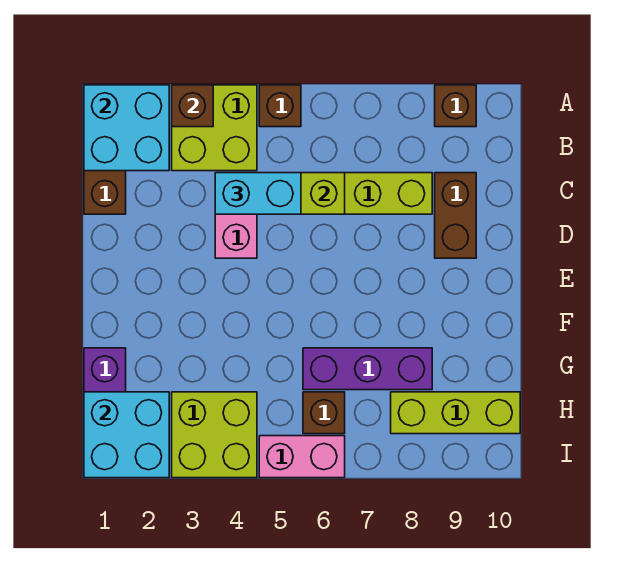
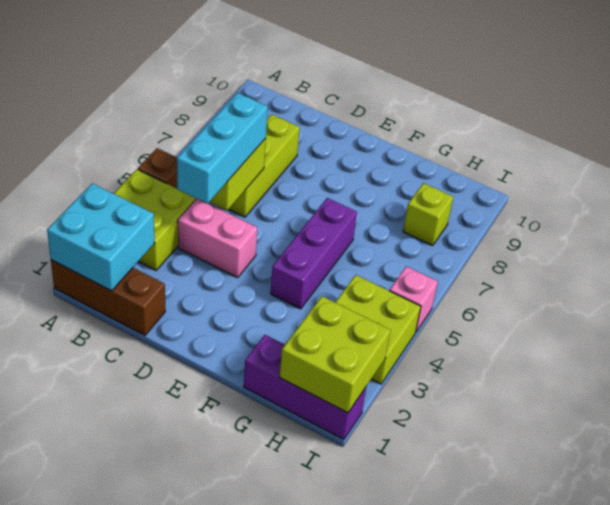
brown brick A3 level 2 -> none
brown brick A9 level 1 -> none
cyan brick C4:C5 level 3 -> cyan brick C4:C6 level 3
brown brick C9:D9 level 1 -> none
purple brick G6:G8 level 1 -> purple brick F4:F6 level 1
cyan brick H1:I2 level 2 -> lime brick H1:I2 level 2
brown brick H6 level 1 -> none
lime brick H8:H10 level 1 -> lime brick H8 level 1
pink brick I5:I6 level 1 -> pink brick I5 level 1

